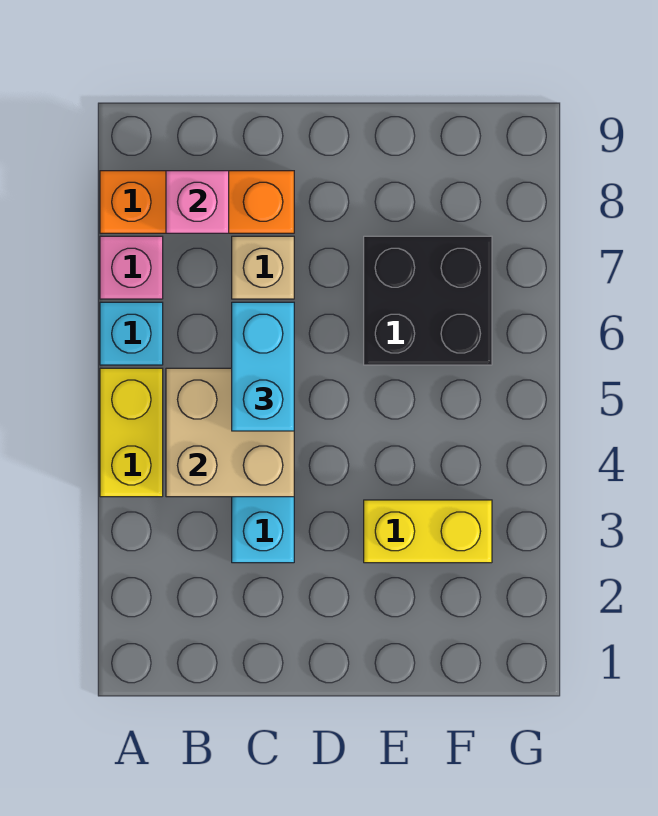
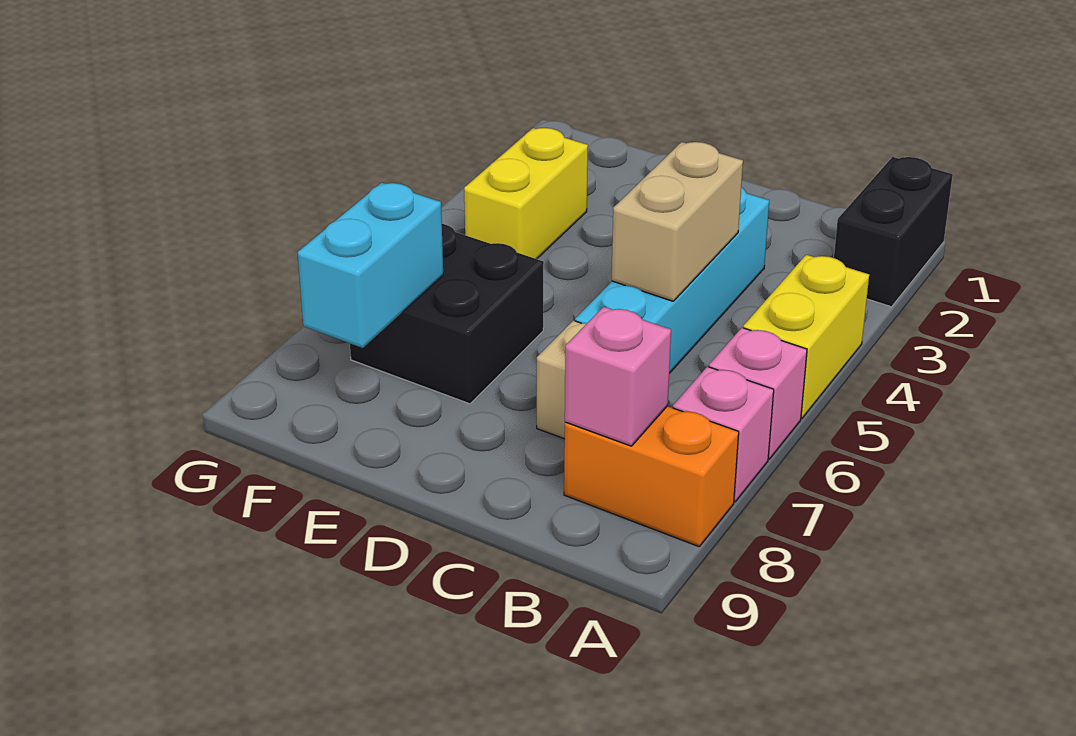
none -> black brick A1:A2 level 1
cyan brick A6 level 1 -> pink brick A6 level 1
orange brick A8:C8 level 1 -> orange brick A8:B8 level 1
tan brick B4:C5 level 2 -> tan brick C4:C5 level 2
cyan brick C5:C6 level 3 -> cyan brick F7:F8 level 2
yellow brick E3:F3 level 1 -> yellow brick F3:F4 level 1

